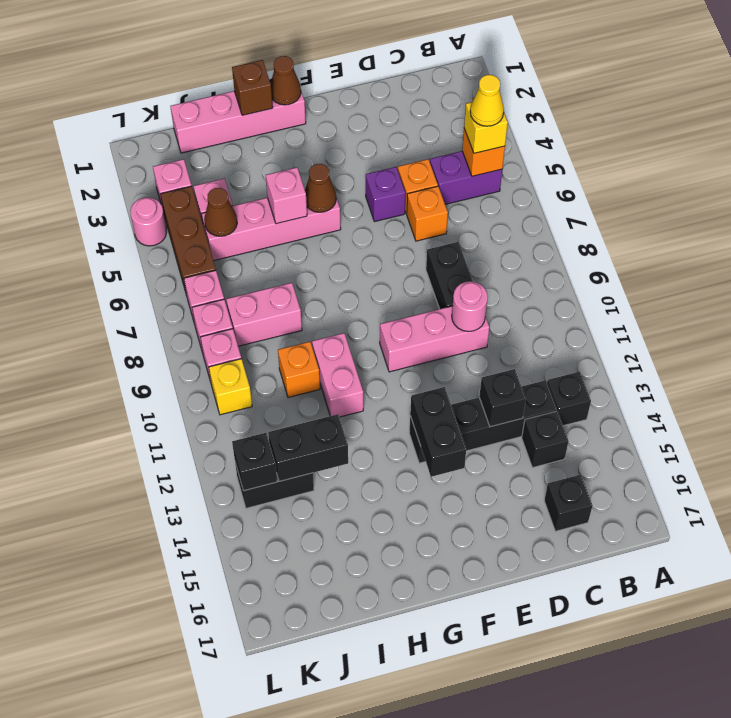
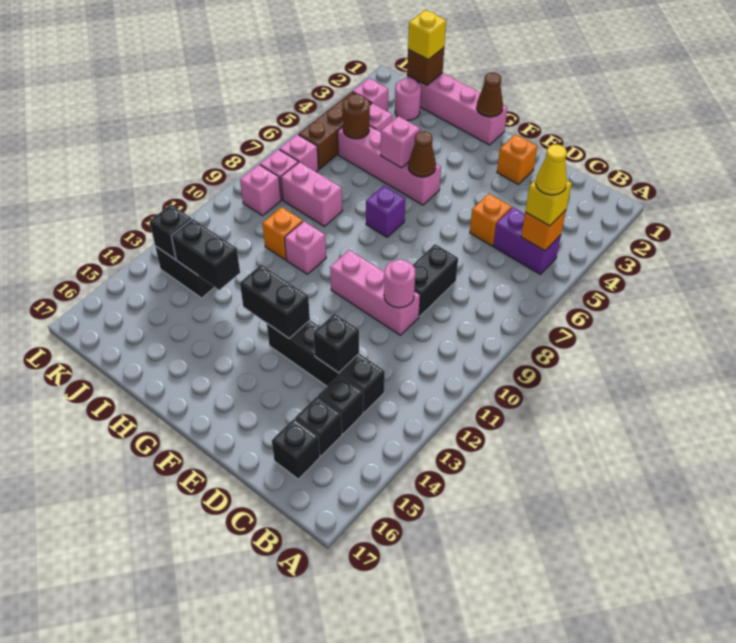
black brick B13 level 1 -> black brick C15 level 1
orange brick D6 level 1 -> orange brick E2 level 1
purple brick E5 level 1 -> purple brick G7 level 1
black brick F13:F14 level 2 -> black brick F13:G13 level 2
brown brick H1 level 2 -> brown brick J1 level 2
pink brick H10:H11 level 1 -> pink brick H10 level 1
brown cone J5 level 2 -> brown round brick J5 level 2
yellow brick K10 level 1 -> yellow brick J1 level 3
pink round brick L4 level 1 -> pink round brick J2 level 1

